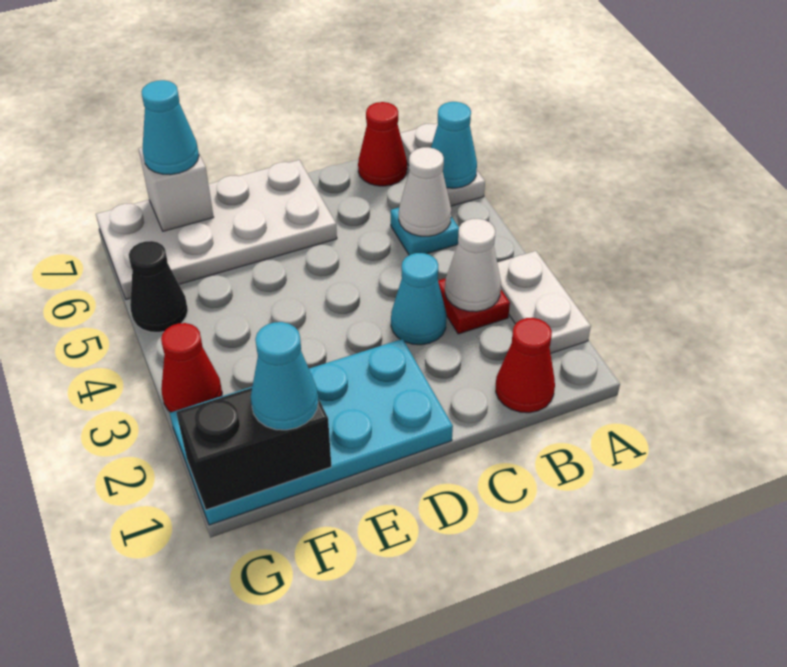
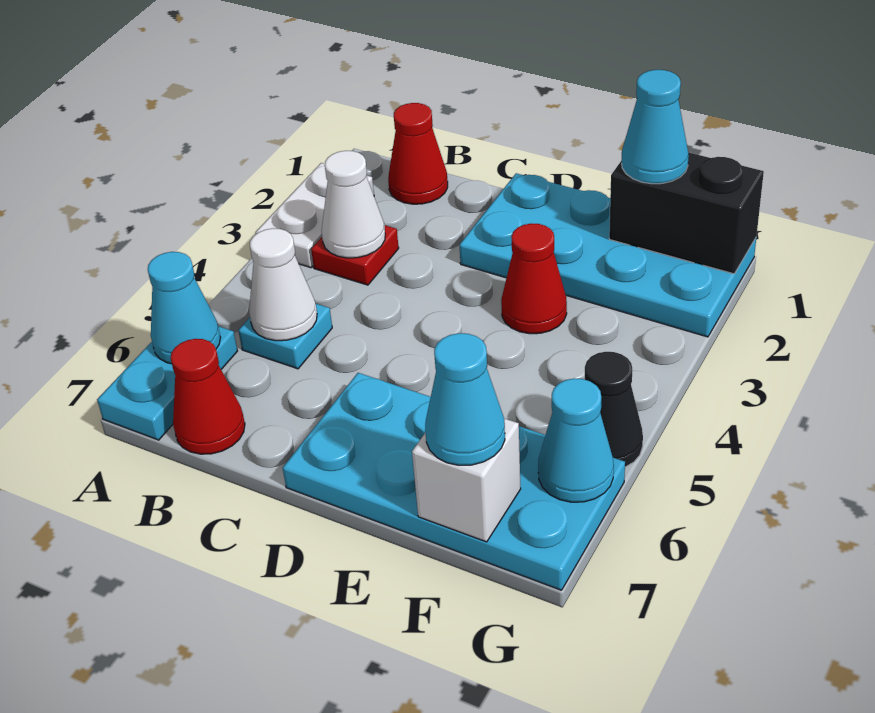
white plate A6:A7 level 1 -> cyan plate A6:A7 level 1
cyan cone C3 level 1 -> cyan cone G6 level 2
white plate D6:G7 level 1 -> cyan plate D6:G7 level 1
red cone G3 level 1 -> red cone E3 level 1

